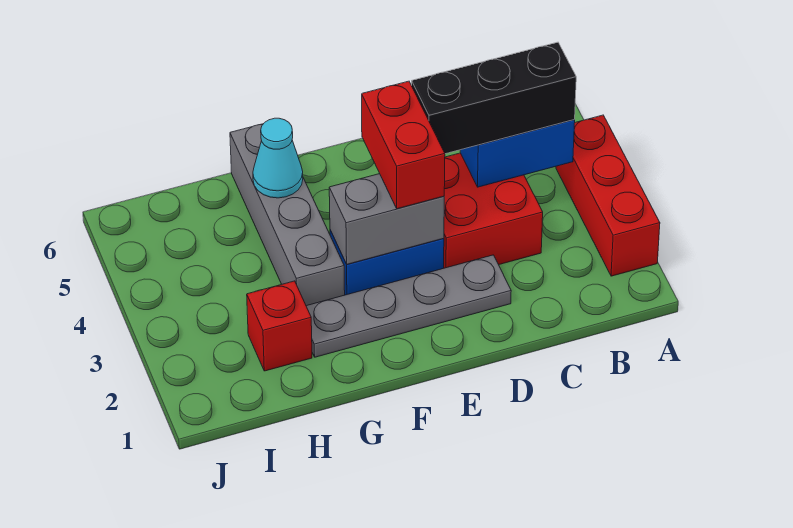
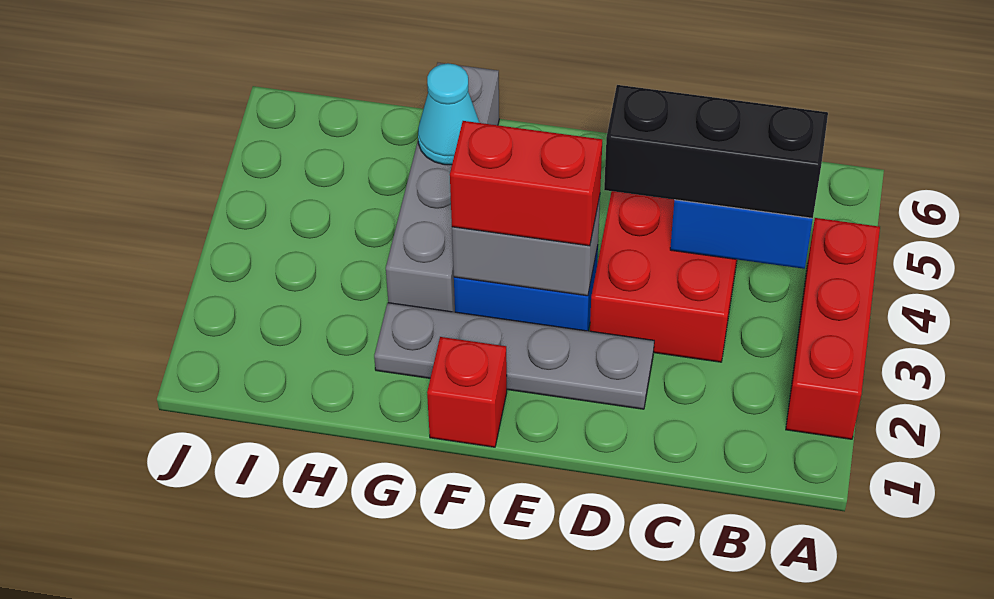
red brick E3:E4 level 3 -> red brick E3:F3 level 3
red brick H2 level 1 -> red brick F1 level 1

